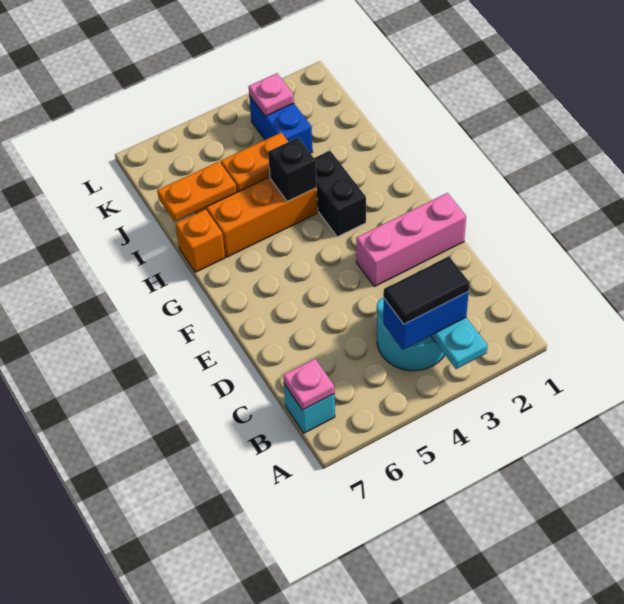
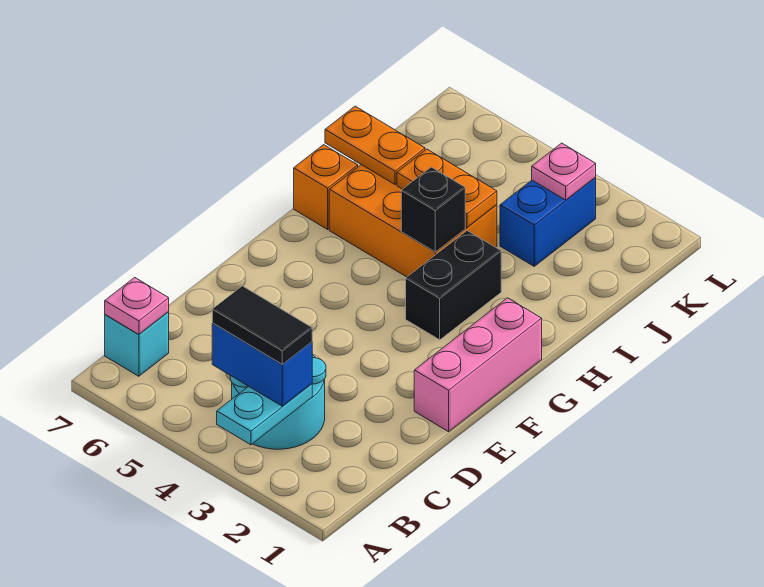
pink brick E1:E3 level 1 -> pink brick E1:G1 level 1

